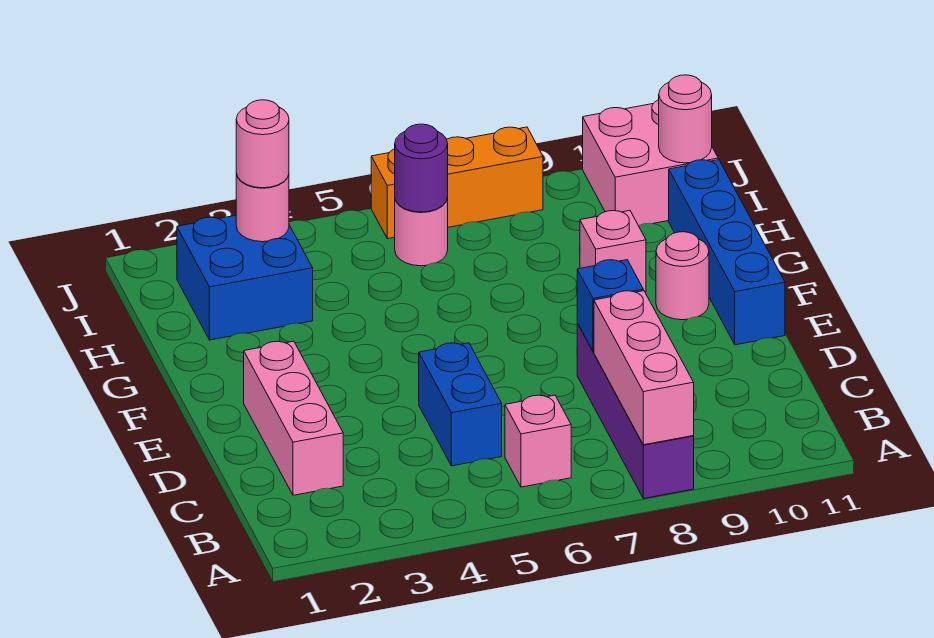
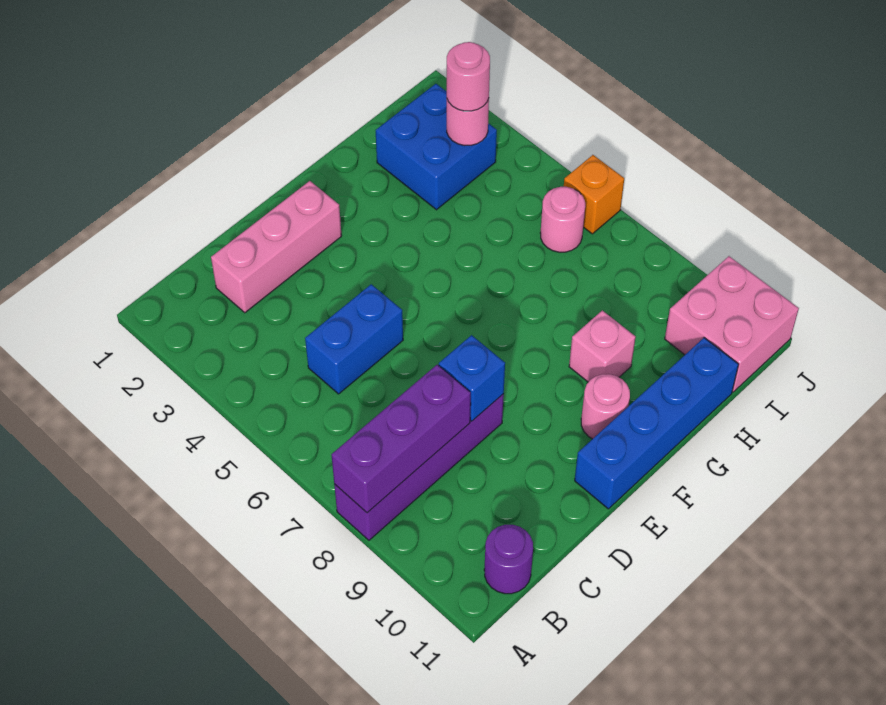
pink brick A8:C8 level 2 -> purple brick A8:C8 level 2
pink brick B6 level 1 -> none
purple round brick I6 level 2 -> purple round brick B11 level 1
pink round brick I11 level 2 -> none
orange brick J6:J8 level 1 -> orange brick J6 level 1

